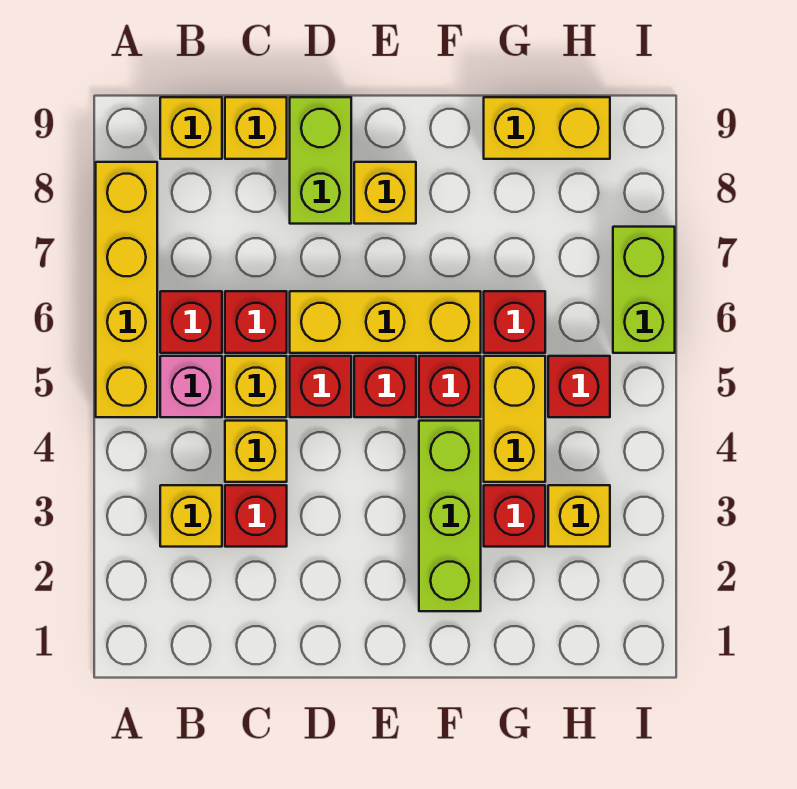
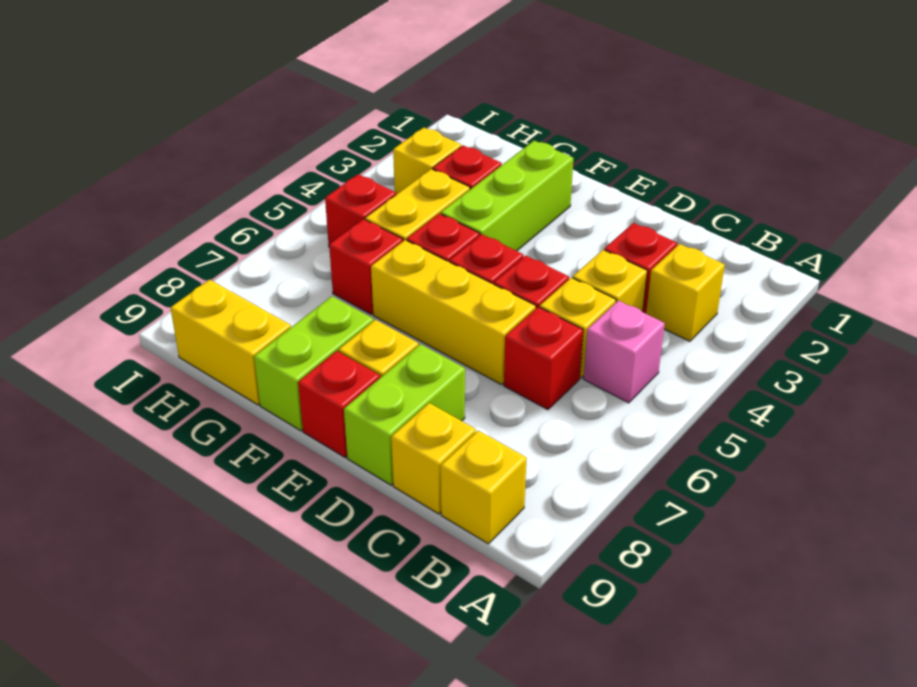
yellow brick A5:A8 level 1 -> none
red brick B6 level 1 -> red brick E9 level 1
lime brick I6:I7 level 1 -> lime brick F8:F9 level 1

